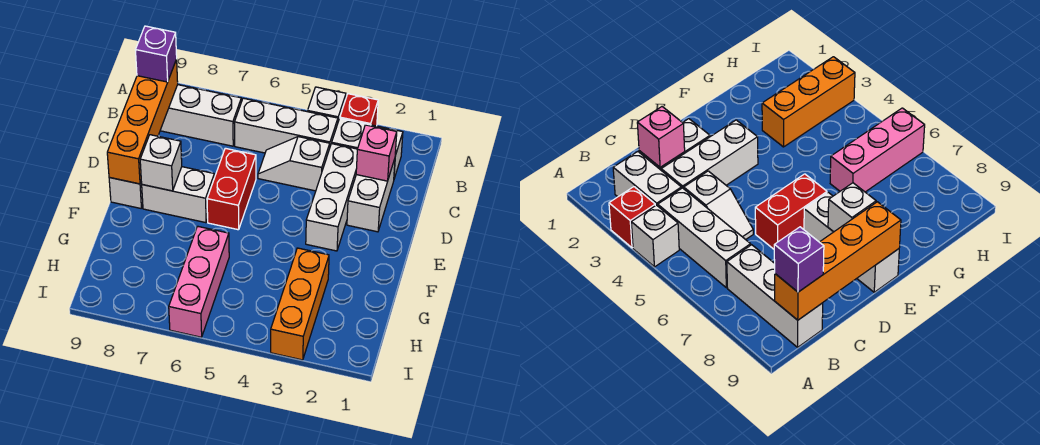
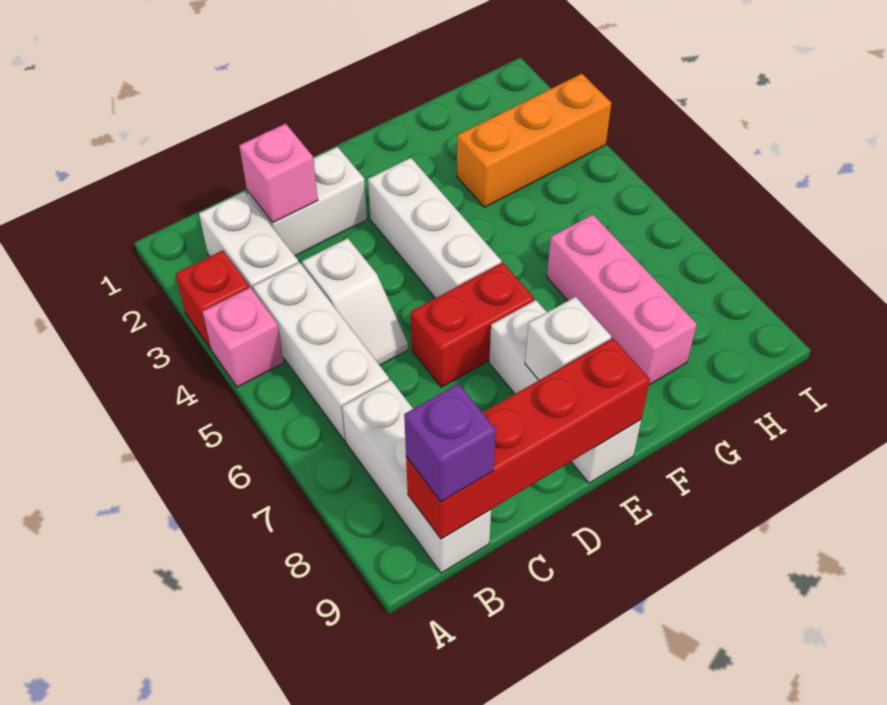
white brick A4 level 1 -> pink brick A4 level 1
orange brick B9:E9 level 2 -> red brick B9:E9 level 2
white brick C3:E3 level 1 -> white brick E3:E5 level 1
pink brick G6:I6 level 1 -> pink brick G6:G8 level 1

